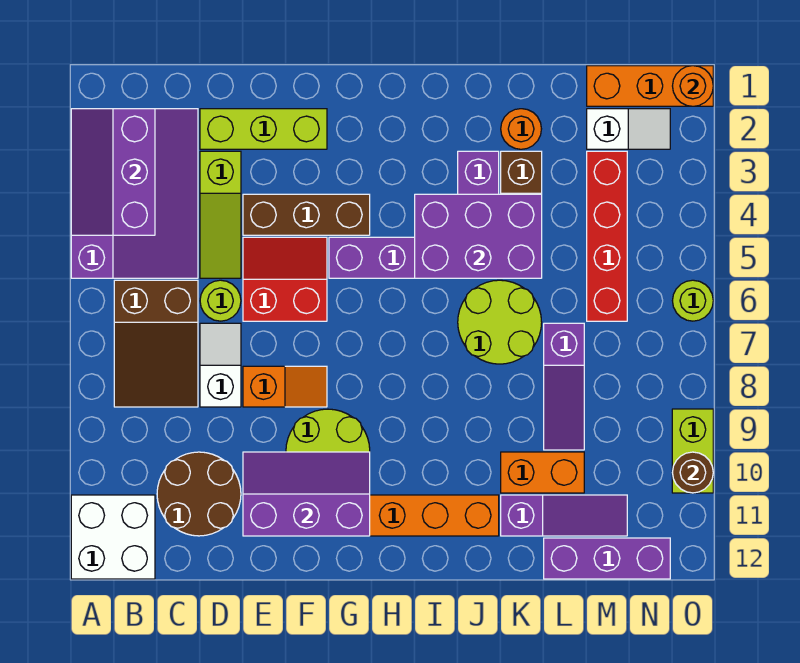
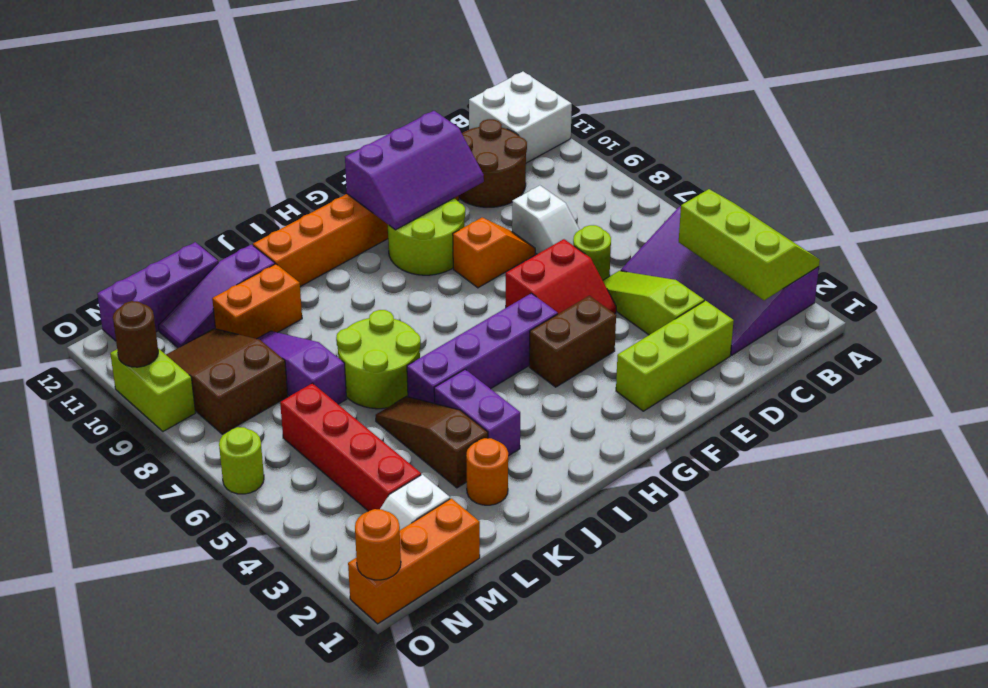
purple slope A2:B4 level 2 top B -> lime slope A2:B4 level 2 top B
brown slope B6:C8 level 1 top 6 -> brown slope M8:N10 level 1 top 8
brown brick E4:G4 level 1 -> brown brick F4:G4 level 1
orange slope E8:F8 level 1 top E -> orange slope E8:F8 level 1 top F
purple brick I4:K5 level 2 -> none

